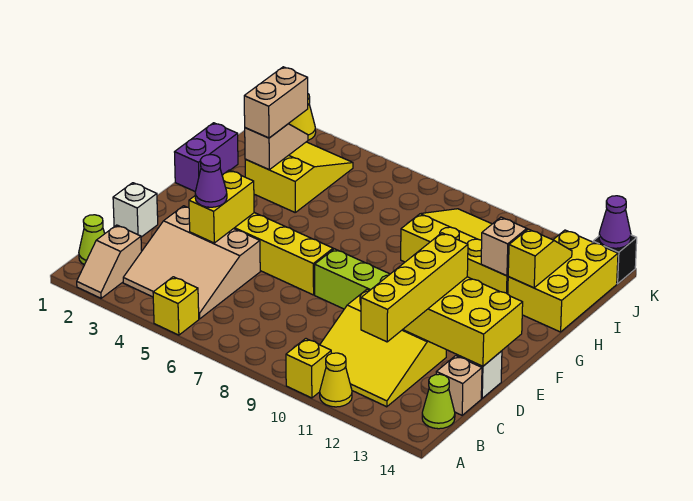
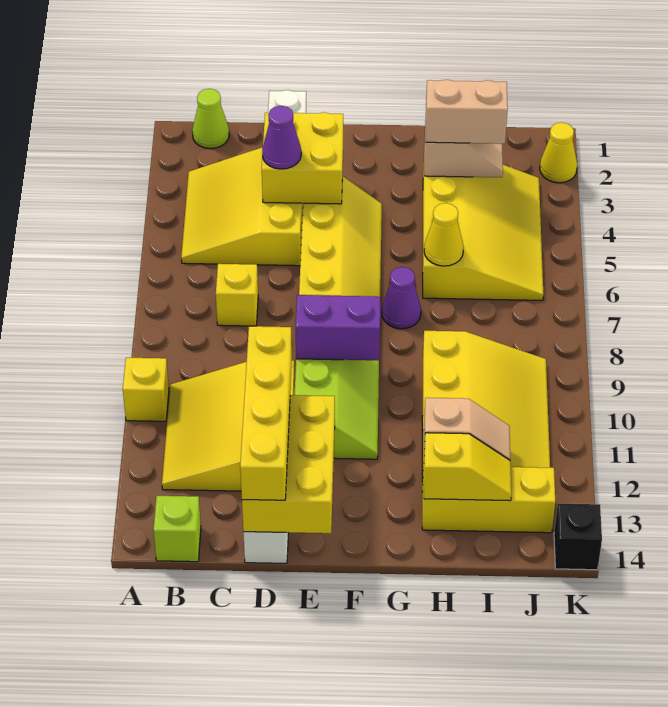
tan slope A2:B2 level 1 top B -> none
yellow brick A5 level 1 -> yellow brick C7 level 1
yellow cone A11 level 1 -> yellow cone H6 level 2
tan slope B3:D5 level 1 top D -> yellow slope B3:D5 level 1 top D
yellow brick B12:E12 level 3 -> yellow brick D11:D14 level 3
lime cone B14 level 1 -> lime brick B14 level 1
tan brick C14 level 1 -> none
yellow brick D4:E4 level 2 -> yellow brick D3:E4 level 2
purple brick G1:H1 level 1 -> purple brick E9:F9 level 2
yellow slope H3:J4 level 1 top H -> yellow slope H3:J6 level 1 top H
yellow brick H13:J14 level 1 -> yellow brick H13:J13 level 1
purple cone K14 level 2 -> purple cone G7 level 1

